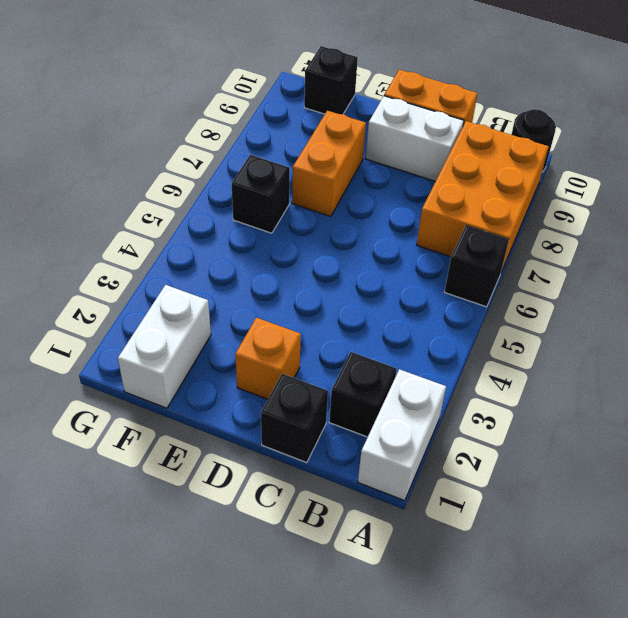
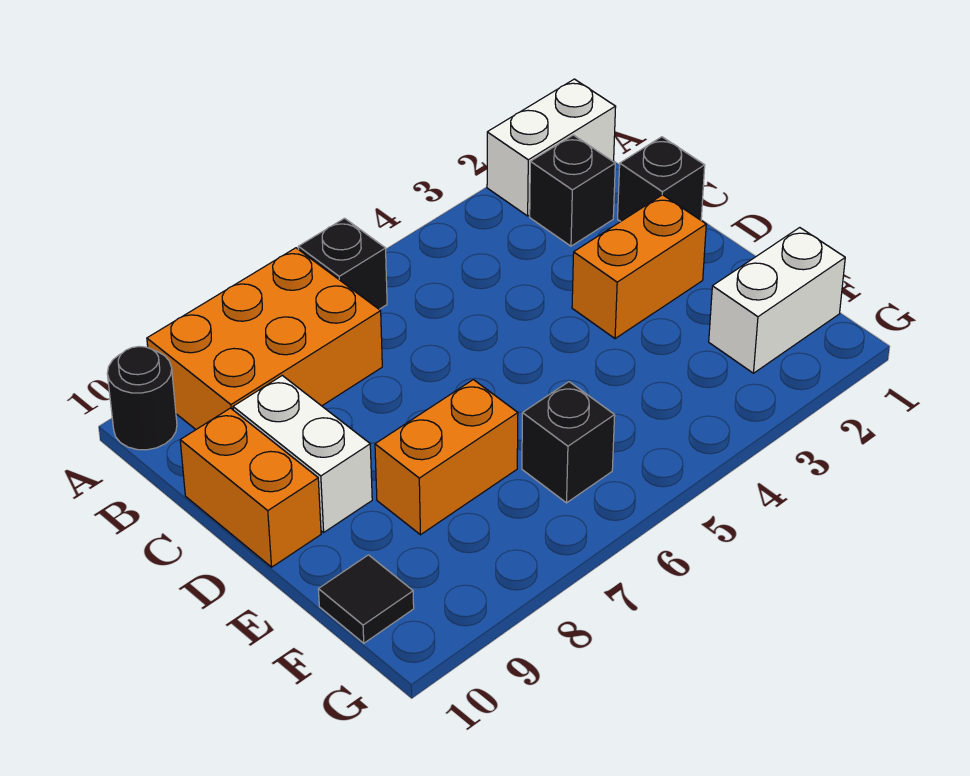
orange brick D2 level 1 -> orange brick D2:D3 level 1
black brick F10 level 1 -> black tile F10 level 1

